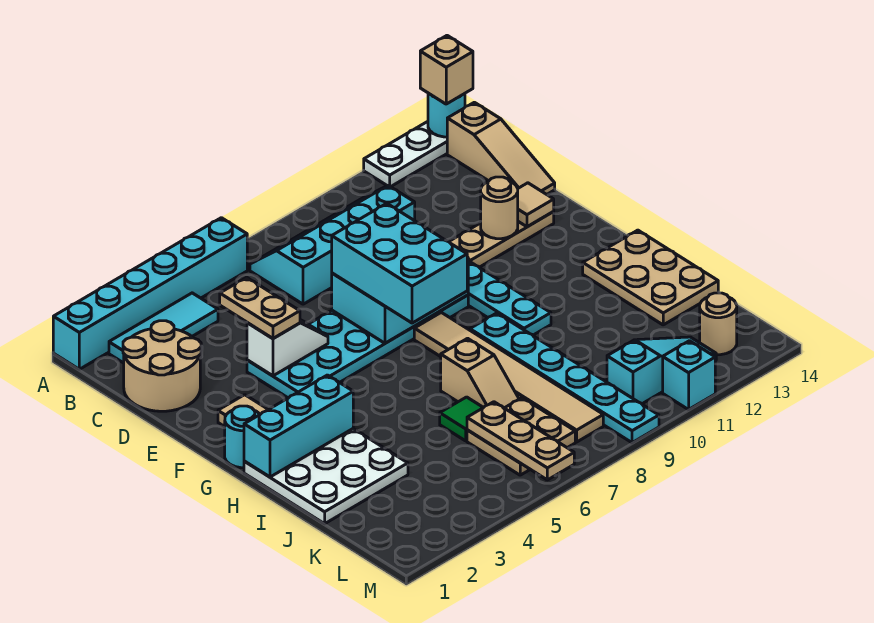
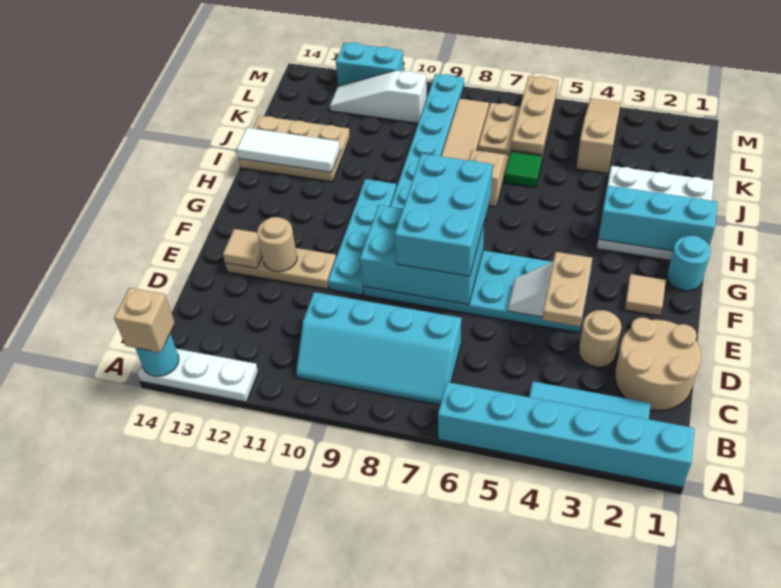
tan slope B14:D14 level 1 top B -> tan slope K4:M4 level 1 top K
tan plate H13:J14 level 1 -> tan plate I12:J14 level 1
none -> white tile I12:I14 level 2
cyan slope L10:L12 level 1 top 10 -> white slope L10:L12 level 1 top 10
tan round brick L13 level 1 -> tan round brick D3 level 1
cyan brick M11 level 1 -> cyan brick M11:M12 level 1

